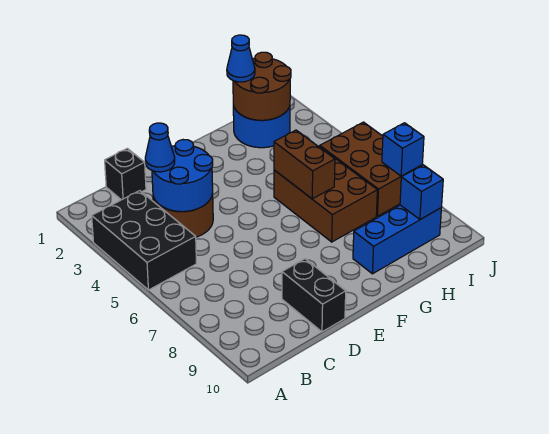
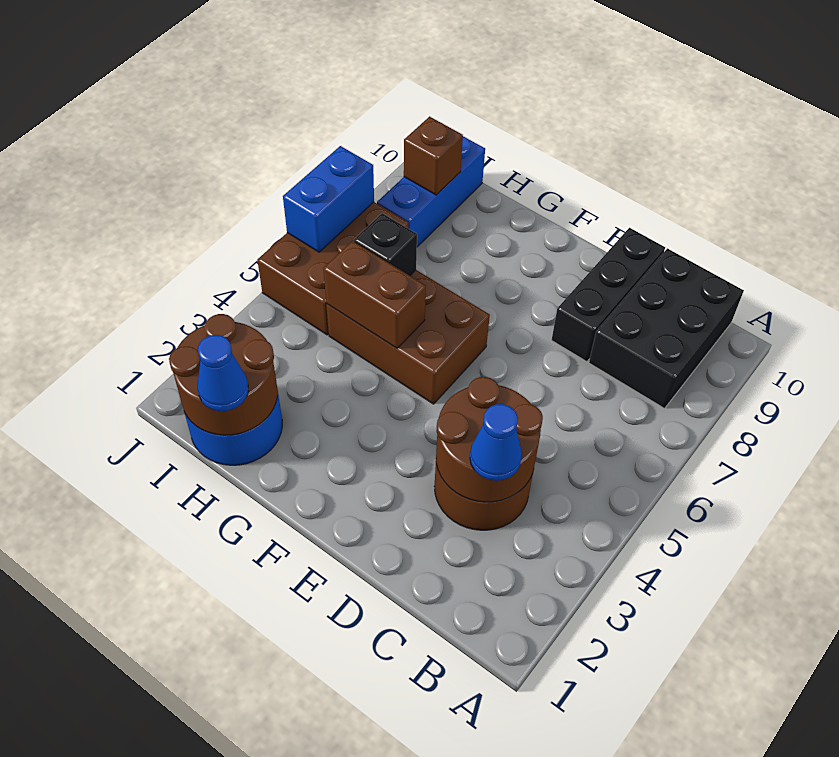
black brick A3:B5 level 1 -> black brick B8:C10 level 1
black brick C1 level 1 -> black brick H6 level 2
blue round brick C3:D4 level 2 -> brown round brick C3:D4 level 2
black brick D9:D10 level 1 -> black brick D8:D10 level 1
brown brick G5:H7 level 1 -> brown brick F5:H6 level 1
brown brick G5:G6 level 2 -> brown brick G5:H5 level 2
blue brick G9:I9 level 1 -> blue brick I8:I10 level 1
blue brick I9 level 2 -> brown brick I9 level 2
blue brick J7 level 2 -> blue brick J6:J7 level 2

